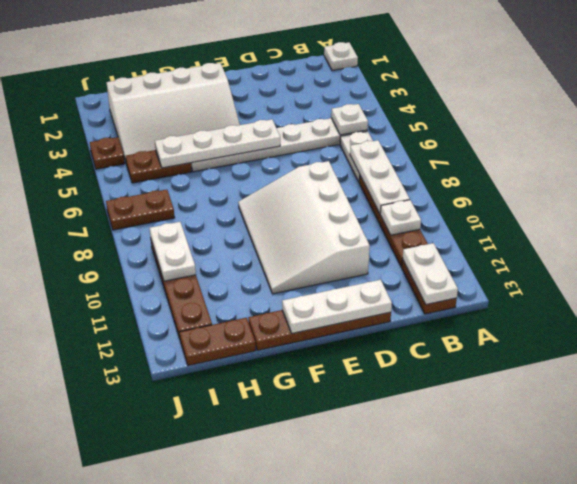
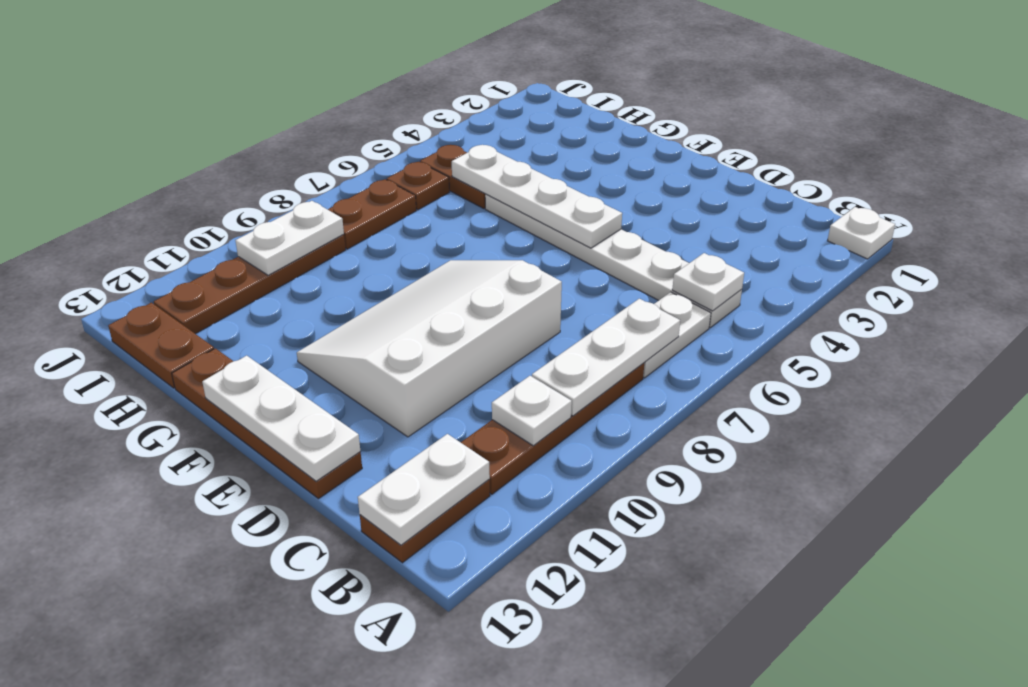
white slope F2:I4 level 1 top 2 -> none
brown plate I7:J7 level 1 -> brown plate I7:I8 level 1
brown plate J4 level 1 -> brown plate I6 level 1

